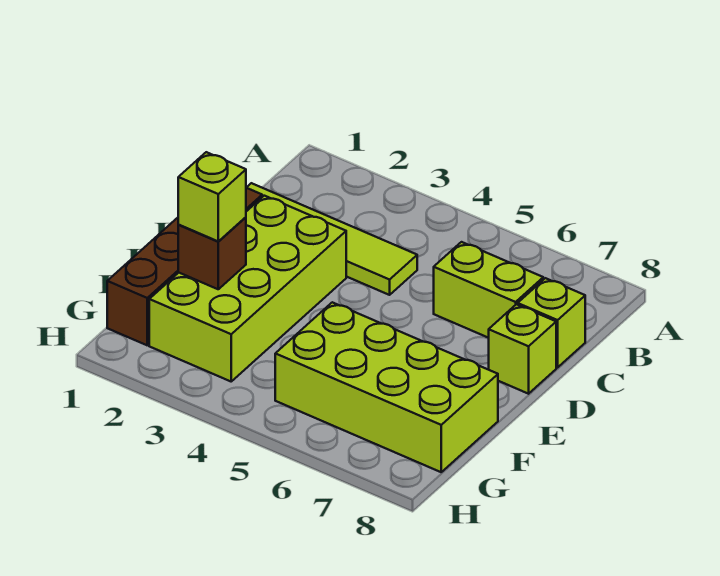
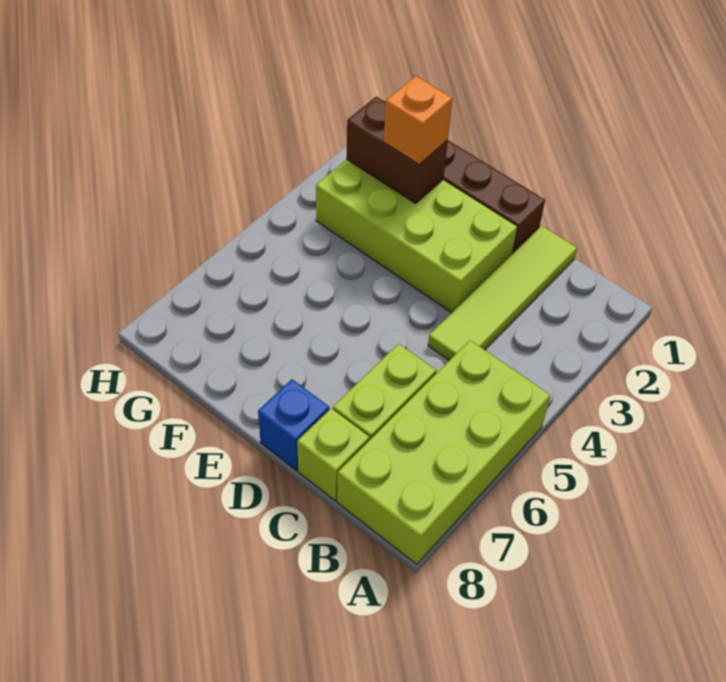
lime brick D8 level 1 -> blue brick D8 level 1
brown brick F2 level 2 -> brown brick F2:G2 level 2
lime brick F2 level 3 -> orange brick F2 level 3
lime brick F5:G8 level 1 -> lime brick A5:B8 level 1

